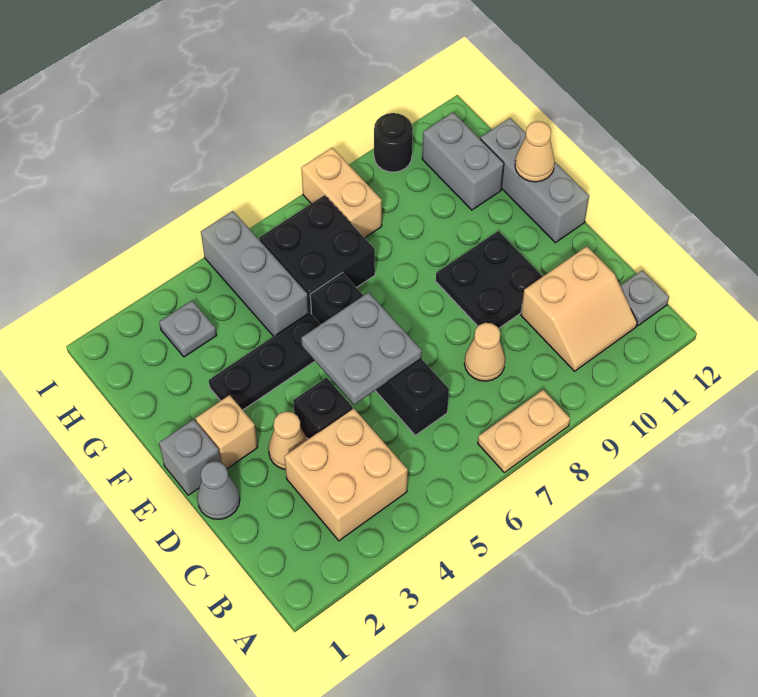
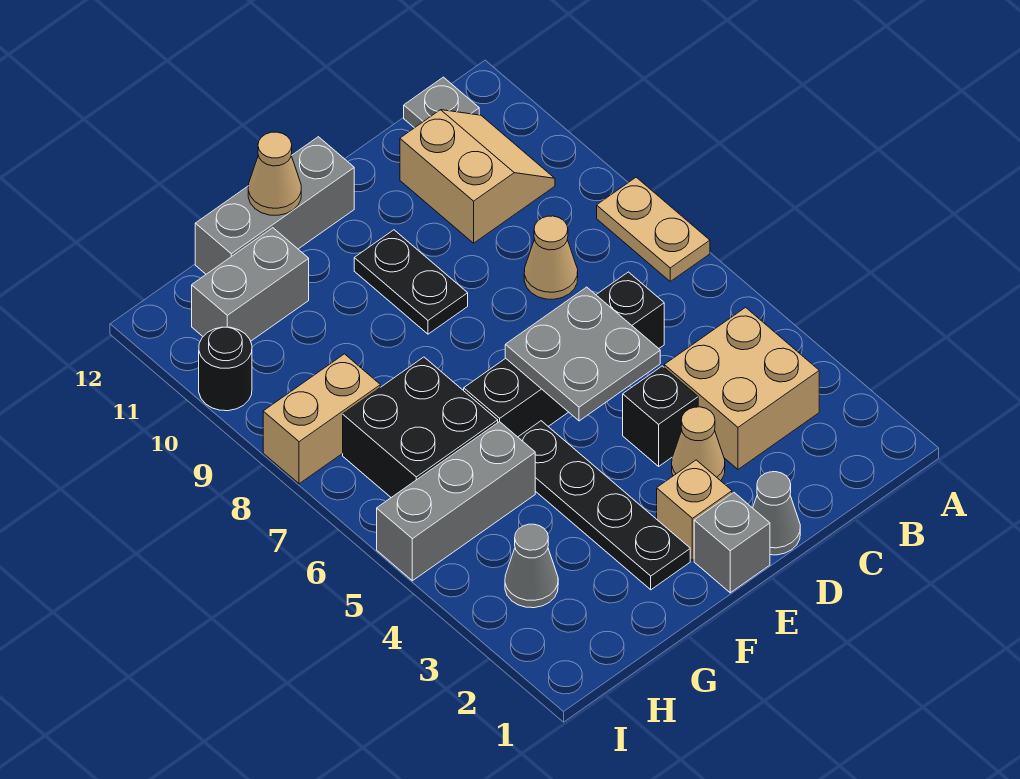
black plate D9:E10 level 1 -> black plate E9:E10 level 1
black plate F3:F5 level 1 -> black plate F2:F5 level 1
grey plate H3 level 1 -> grey cone H3 level 1

